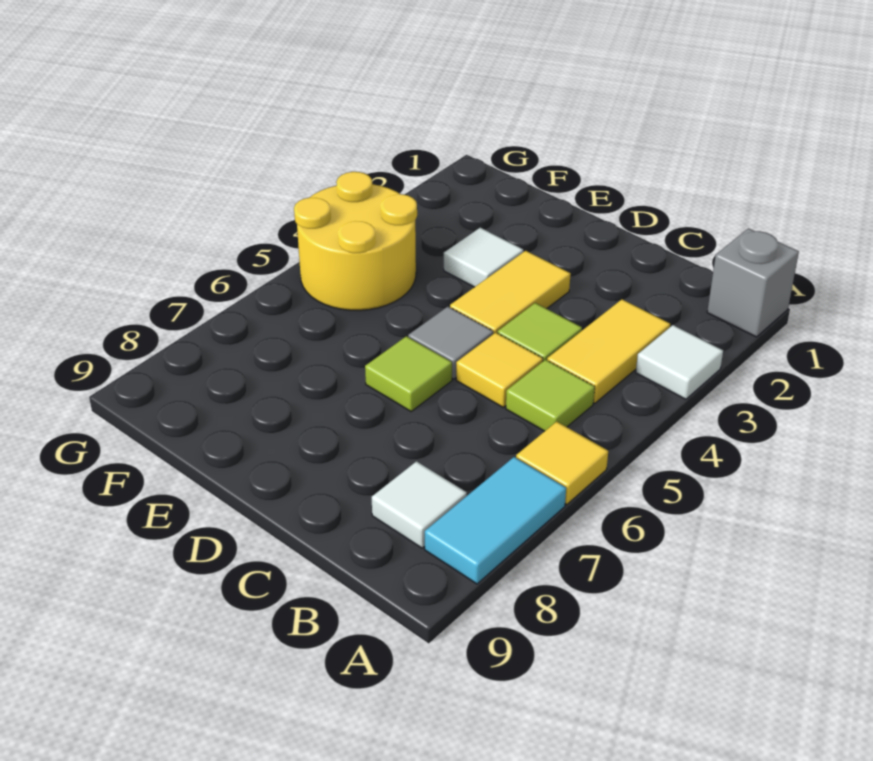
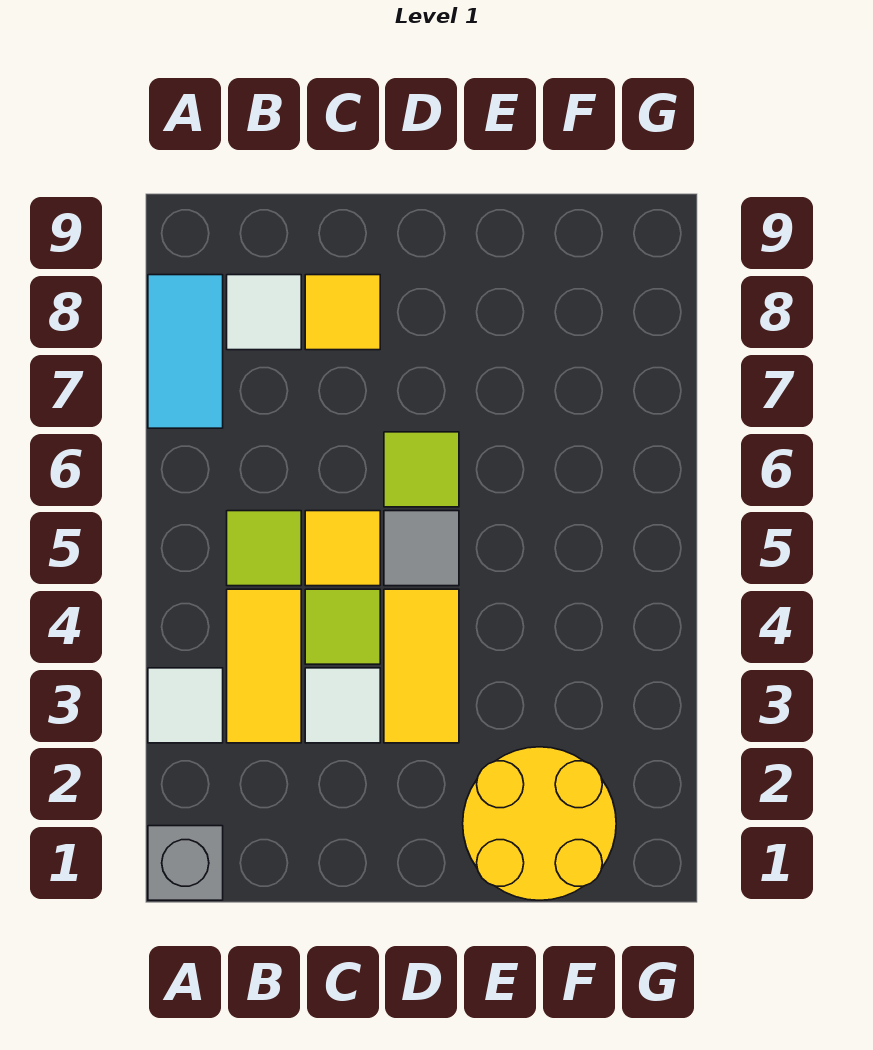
yellow tile A6 level 1 -> yellow tile C8 level 1
white tile E3 level 1 -> white tile C3 level 1
yellow round brick F4:G5 level 1 -> yellow round brick E1:F2 level 1

